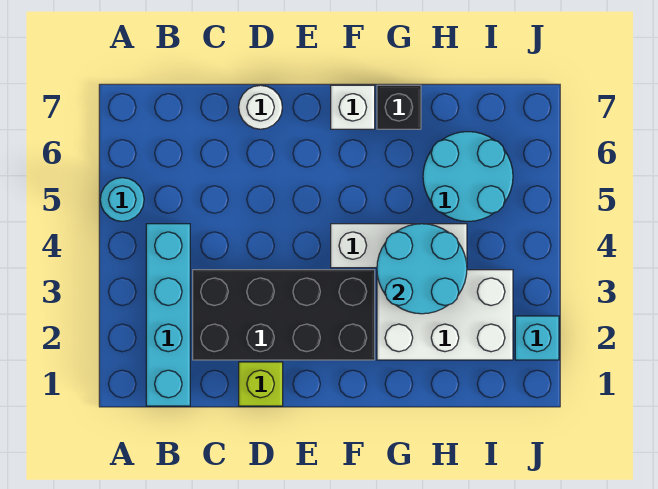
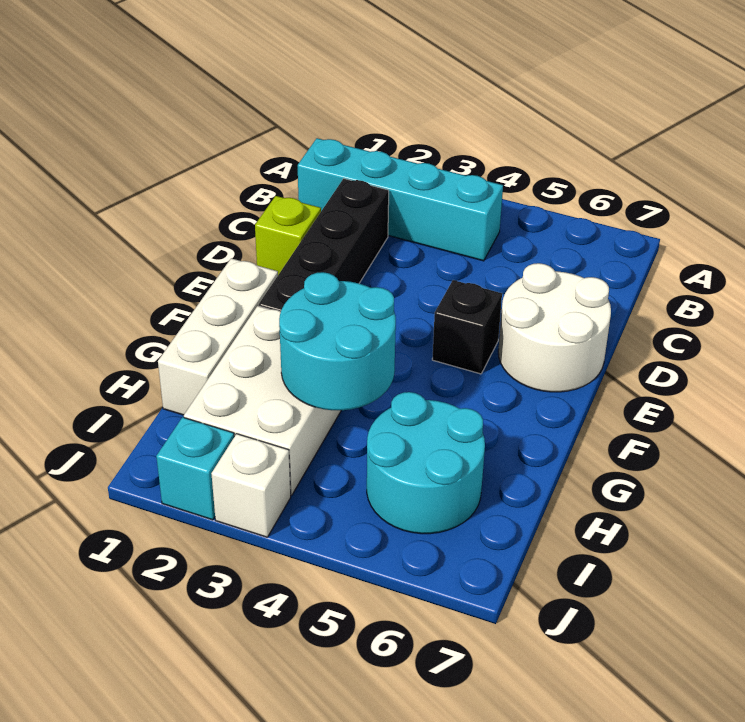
cyan round brick A5 level 1 -> none
black brick C2:F3 level 1 -> black brick C2:F2 level 1
white round brick D7 level 1 -> white round brick D6:E7 level 1
white brick F4:H4 level 1 -> white brick F1:H1 level 1
white brick F7 level 1 -> white brick J3 level 1
black brick G7 level 1 -> black brick E5 level 1

